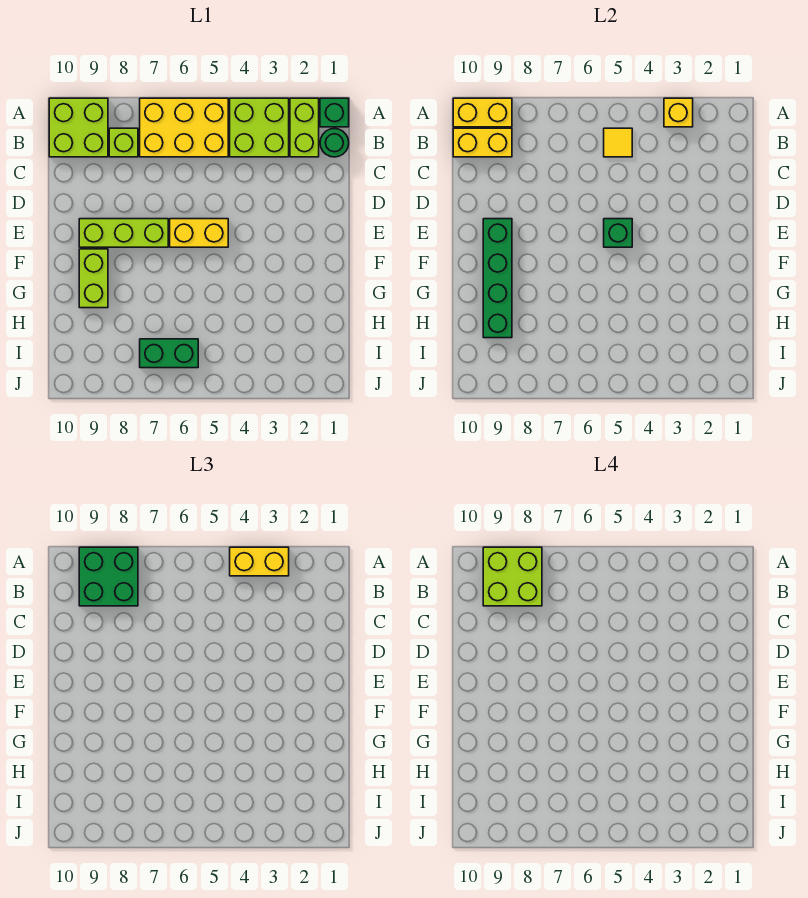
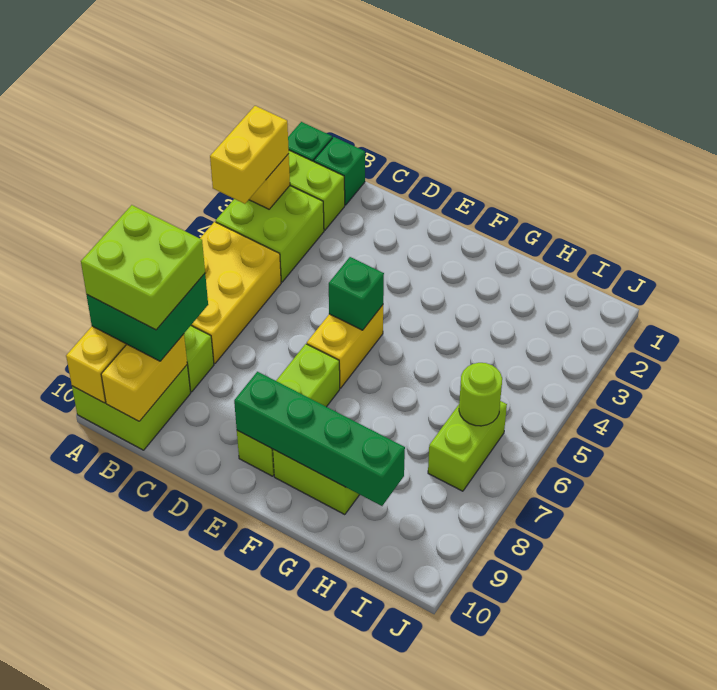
green round brick B1 level 1 -> green brick B1 level 1
yellow tile B5 level 2 -> none
green brick I6:I7 level 1 -> lime brick I6:I7 level 1
none -> lime round brick I6 level 2

